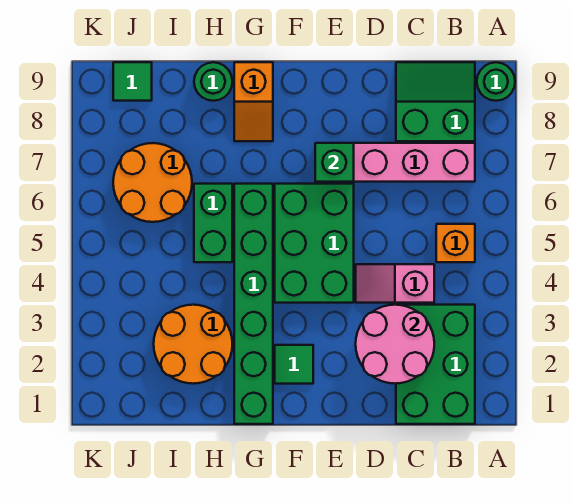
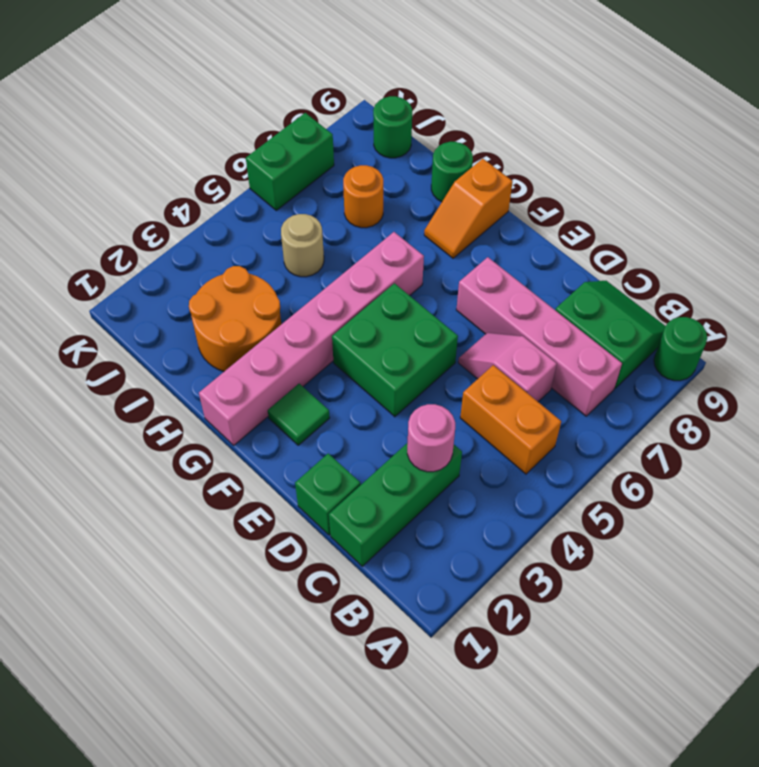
green brick B1:C3 level 1 -> green brick C1:C3 level 1
orange brick B5 level 1 -> orange brick B5:C5 level 1
pink round brick C2:D3 level 2 -> pink round brick C3 level 2
pink slope C4:D4 level 1 top C -> pink slope C6:D6 level 1 top C
green brick E4:F6 level 1 -> green brick E4:F5 level 1
green brick E7 level 2 -> green brick D1 level 1
green brick G1:G6 level 1 -> pink brick G1:G6 level 1
green brick H5:H6 level 1 -> green brick K6:K7 level 1
none -> tan round brick I5 level 1
orange round brick I6:J7 level 1 -> orange round brick I7 level 1
green tile J9 level 1 -> green round brick J9 level 1

